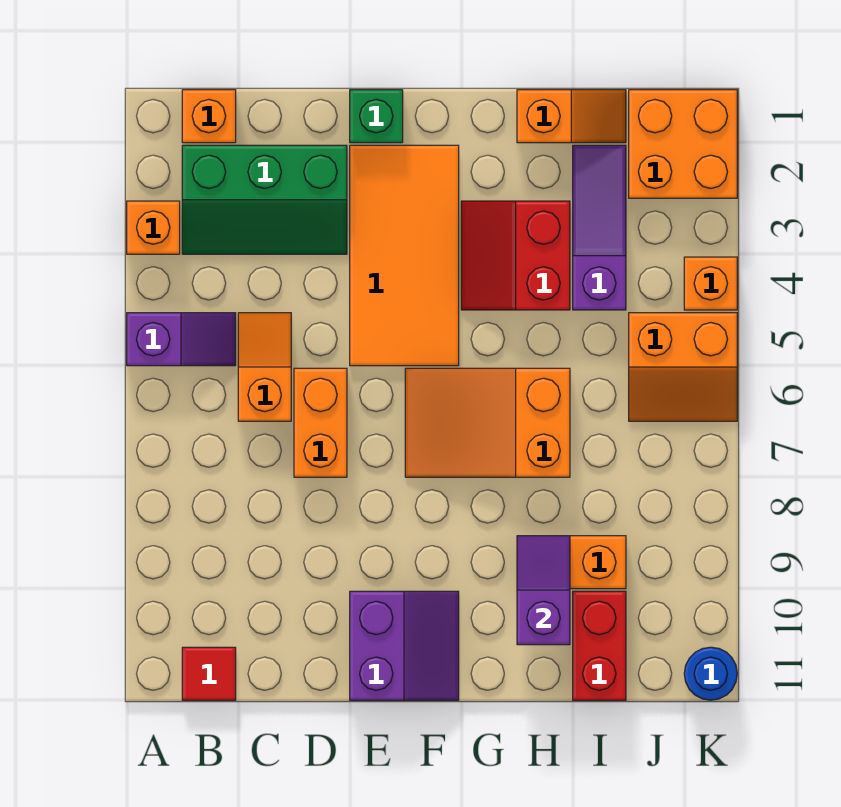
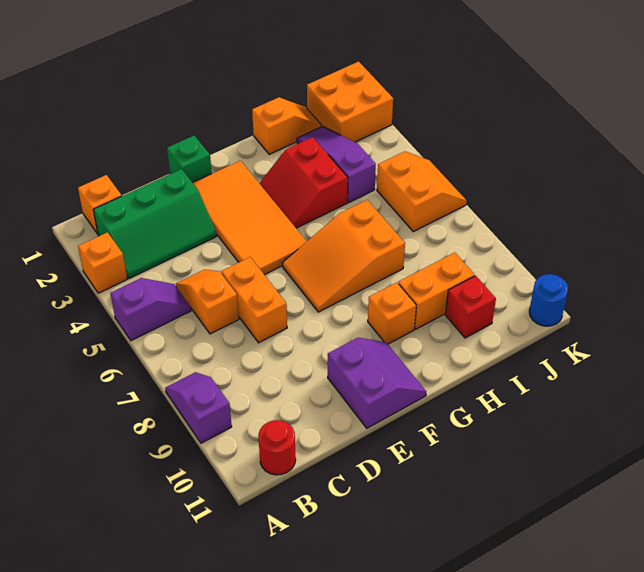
red tile B11 level 1 -> red round brick B11 level 1
purple slope H9:H10 level 2 top 10 -> purple slope A8:A9 level 1 top 9
red brick I10:I11 level 1 -> red brick I10 level 1
orange slope J5:K6 level 1 top 5 -> orange slope J5:K6 level 1 top J
orange brick K4 level 1 -> orange brick G9 level 1

